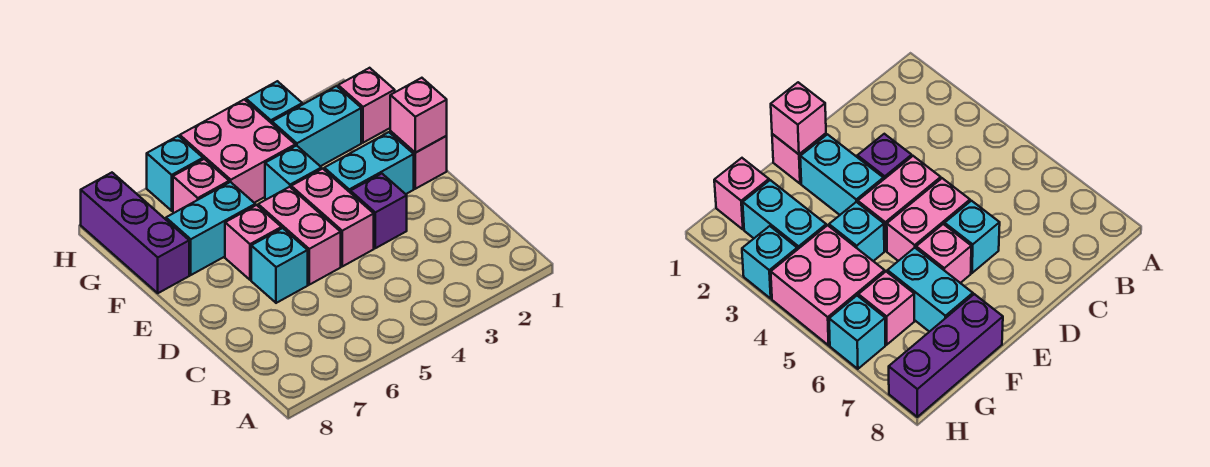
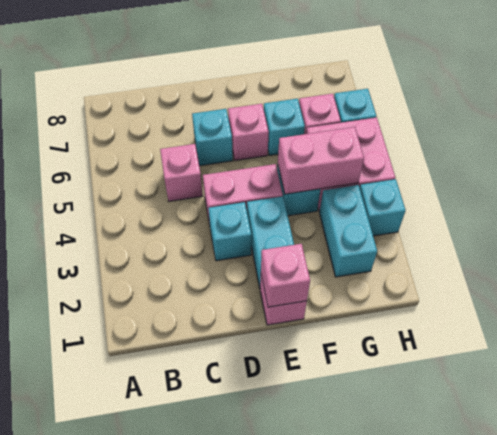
purple brick D3 level 1 -> cyan brick D3 level 1
pink brick D5:E5 level 1 -> pink brick F4:G4 level 2
cyan brick F6:F7 level 1 -> cyan brick F6 level 1
purple brick F8:H8 level 1 -> none
pink brick G1 level 1 -> pink brick C5 level 1

